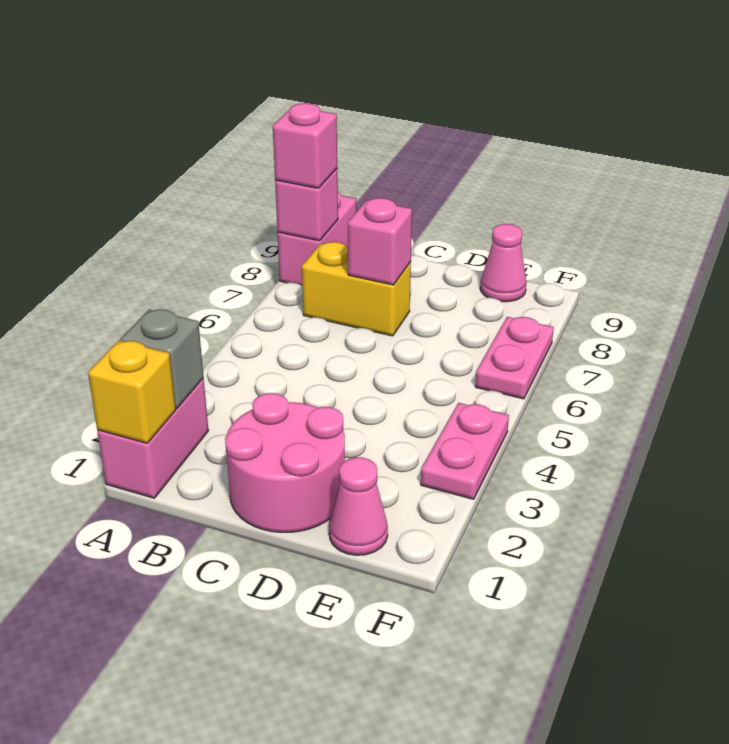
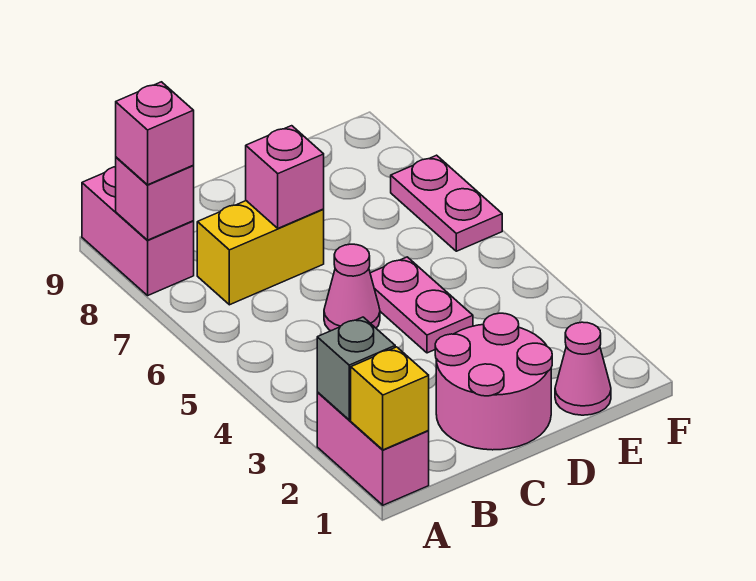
pink cone E9 level 1 -> pink cone C5 level 1
pink plate F3:F4 level 1 -> pink plate D4:D5 level 1

